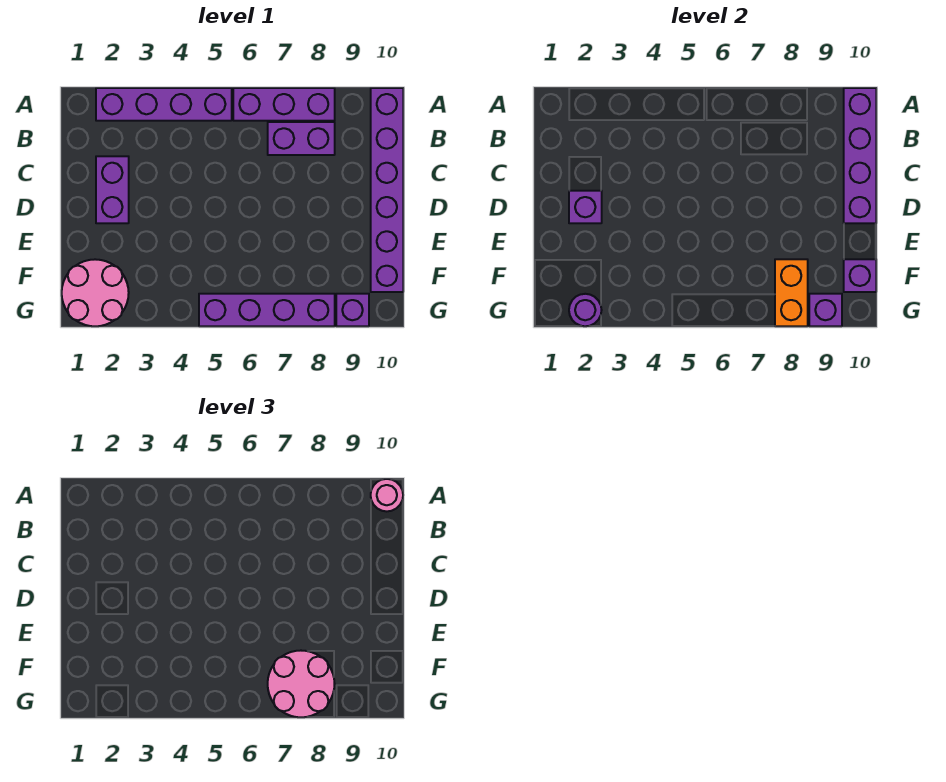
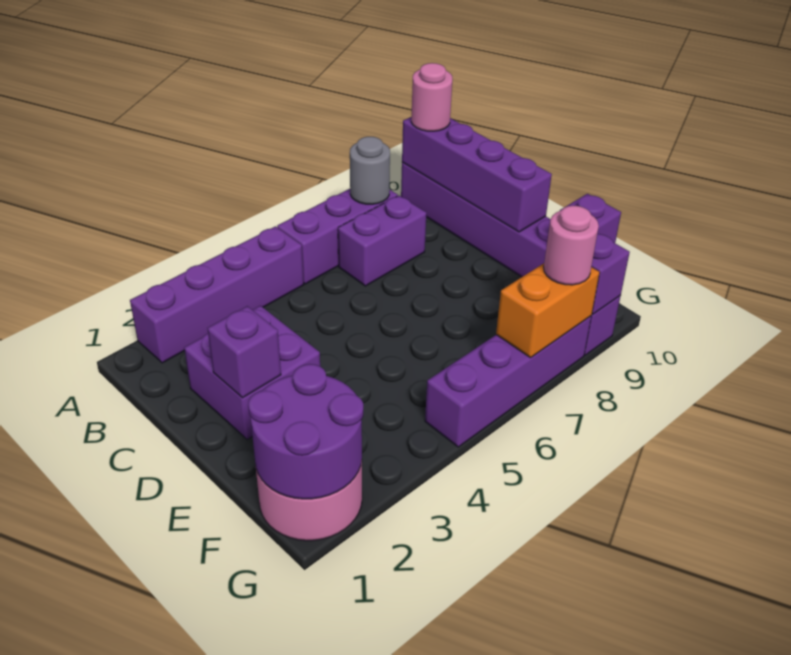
none -> grey round brick A8 level 2
purple brick C2:D2 level 1 -> purple brick C2:D3 level 1
pink round brick F7:G8 level 3 -> pink round brick G8 level 3
orange brick F8:G8 level 2 -> orange brick G7:G8 level 2
purple round brick G2 level 2 -> purple round brick F1:G2 level 2

